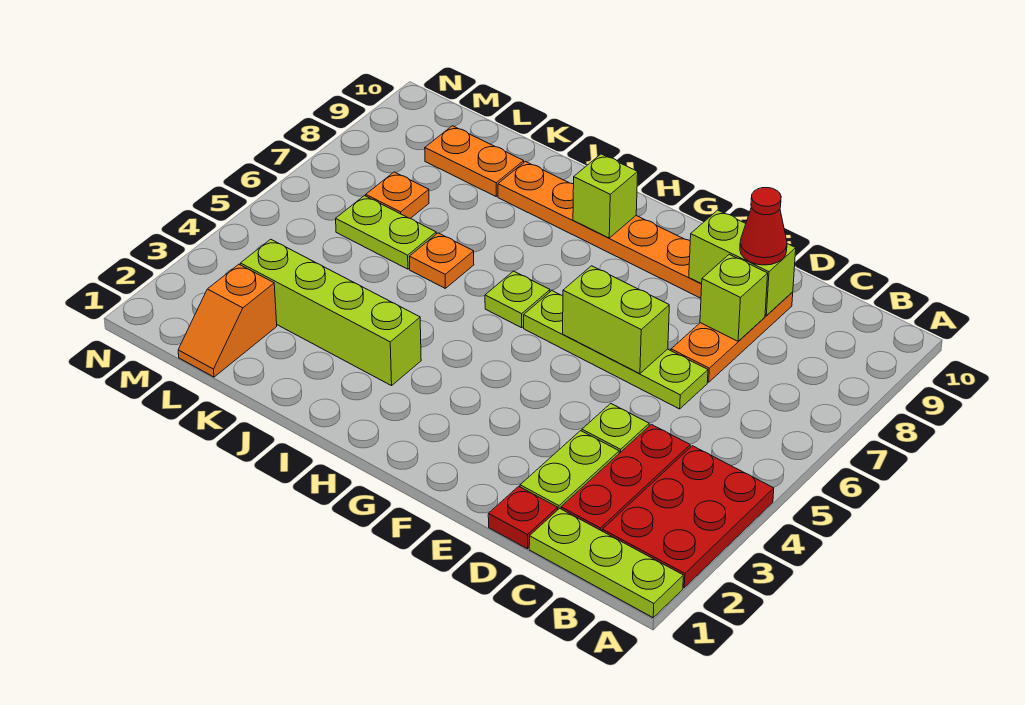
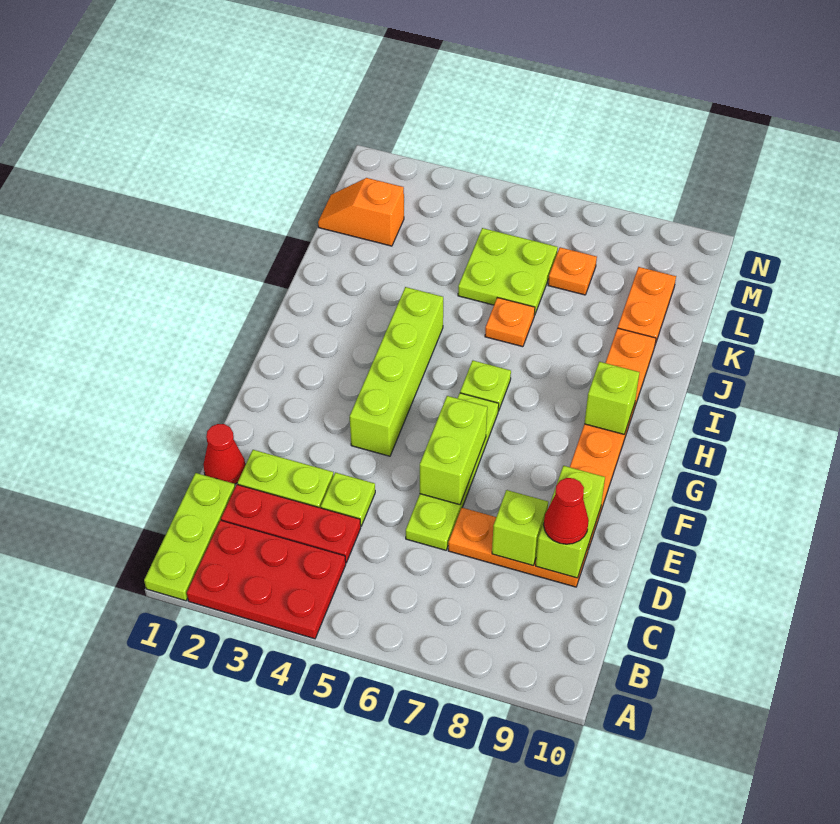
red plate D1 level 1 -> red cone D1 level 1
lime brick I3:L3 level 1 -> lime brick F4:I4 level 1
lime plate K6:L6 level 1 -> lime plate K5:L6 level 1

